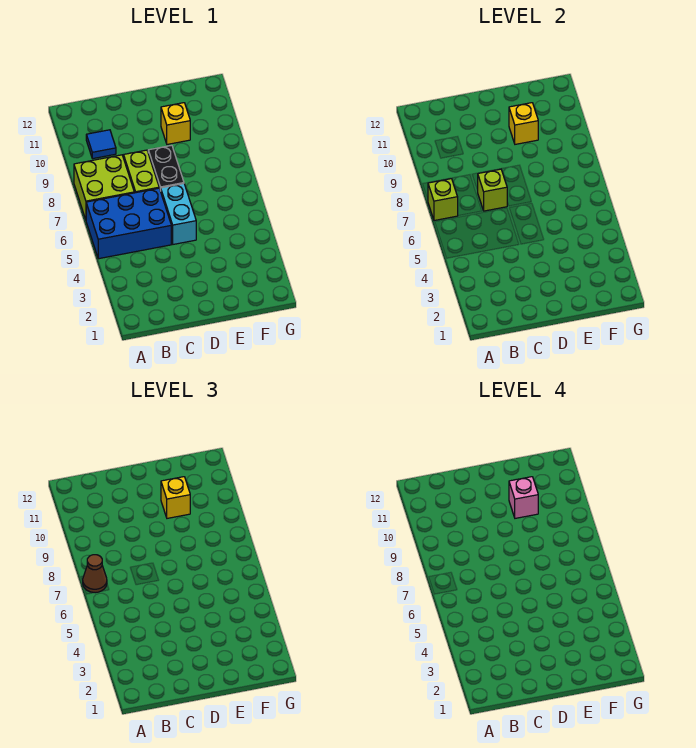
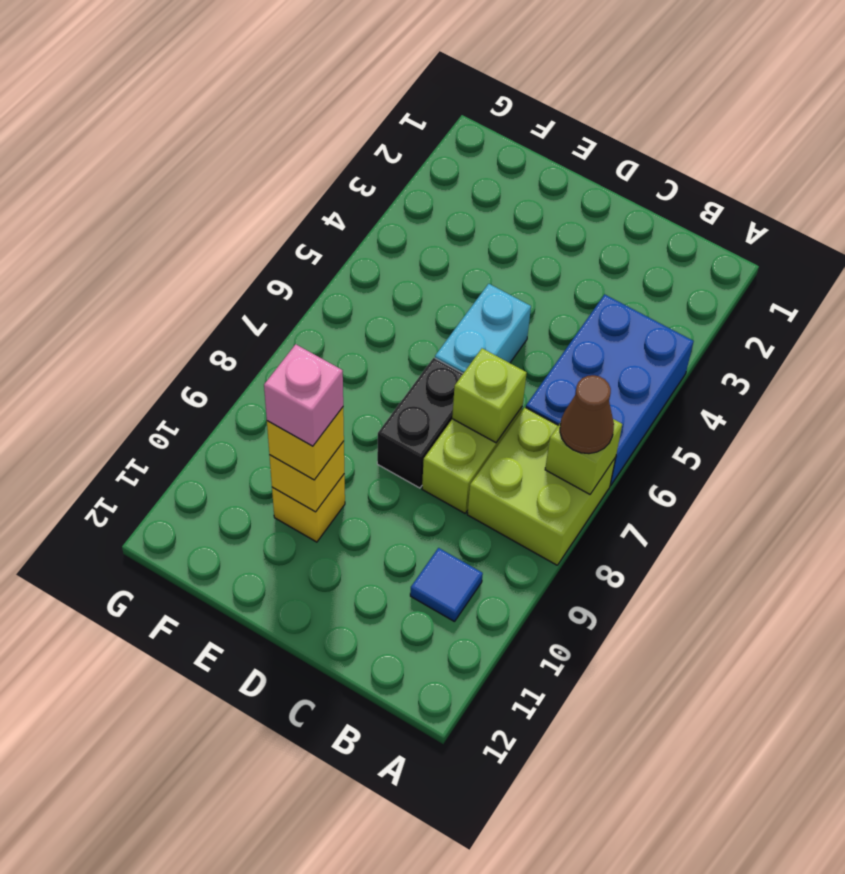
blue brick A5:C6 level 1 -> blue brick A4:B6 level 1

